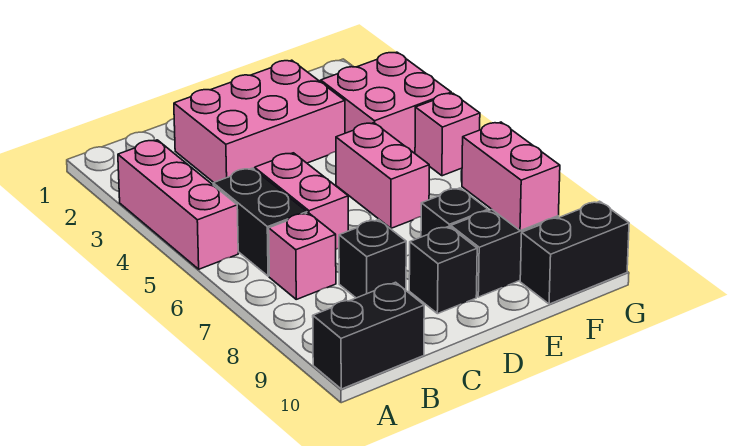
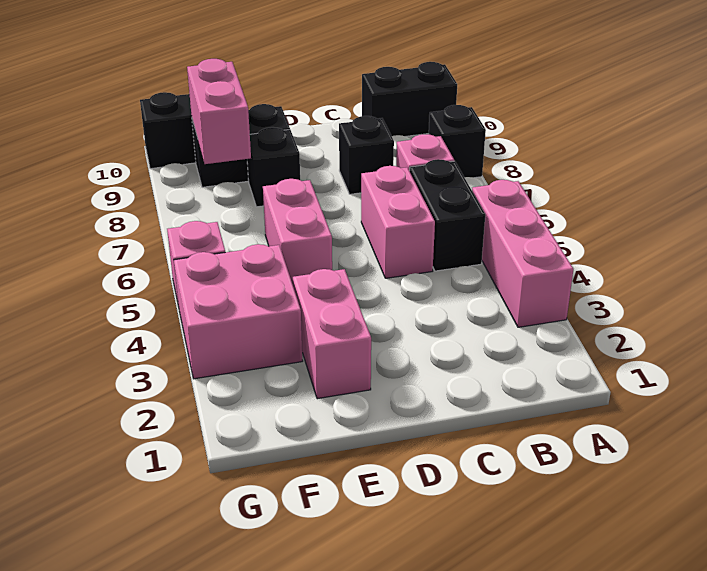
pink brick C2:E3 level 1 -> pink brick E2:E3 level 1
black brick D9 level 1 -> black brick A8 level 1

